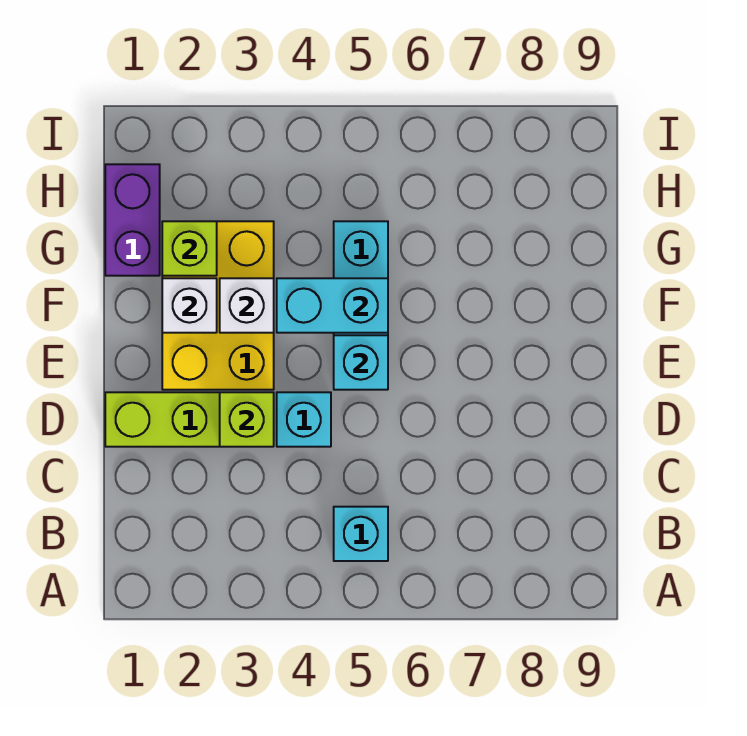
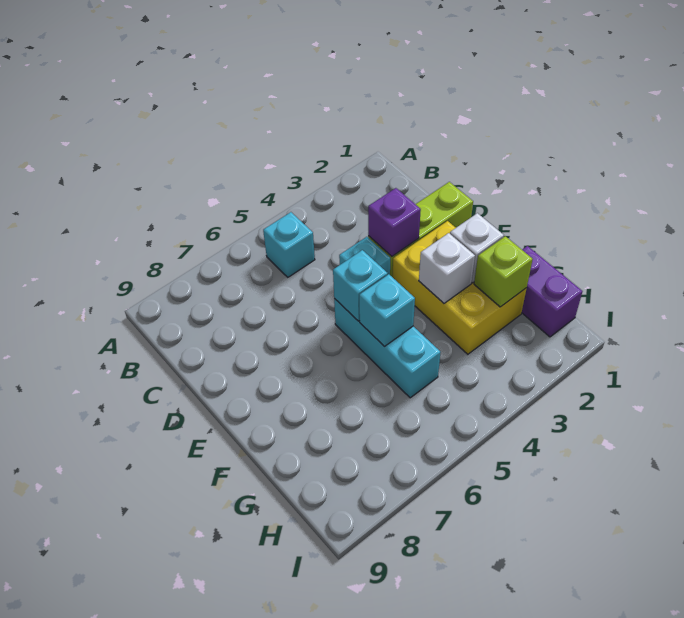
lime brick D3 level 2 -> purple brick D3 level 2
cyan brick F4:F5 level 2 -> cyan brick F5 level 2

